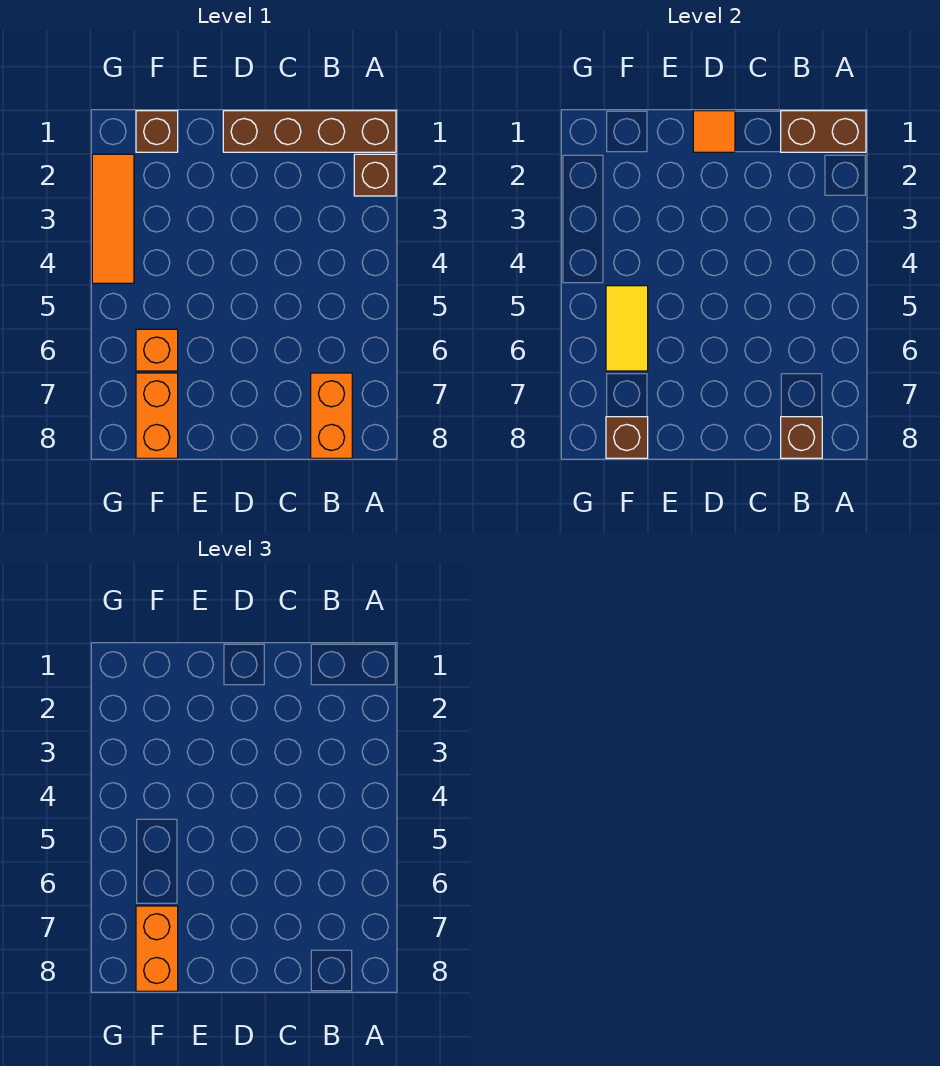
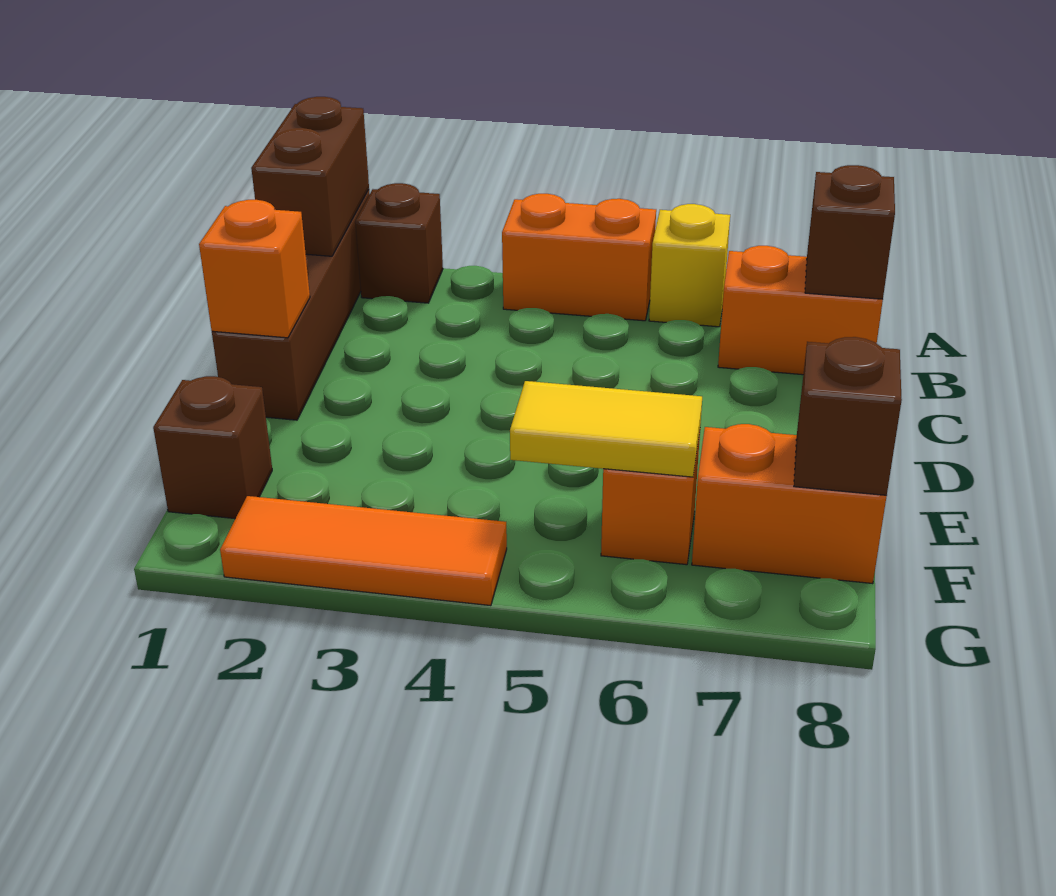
none -> yellow brick A6 level 1
orange tile D1 level 2 -> orange brick D1 level 2
orange brick F7:F8 level 3 -> orange brick A4:A5 level 1

